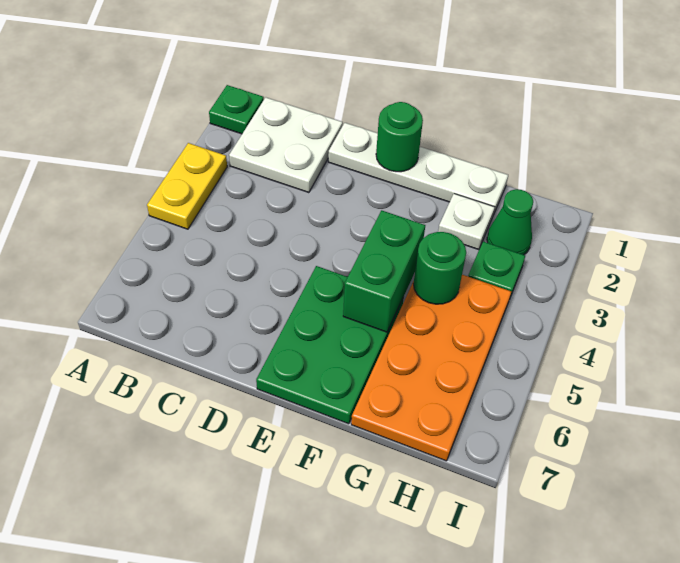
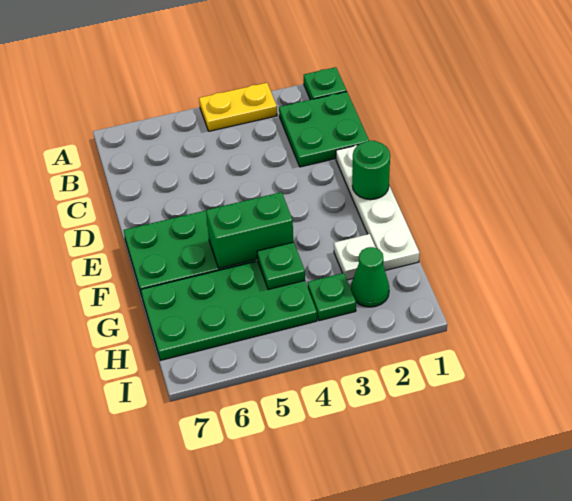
white plate B1:C2 level 1 -> green plate B1:C2 level 1
orange plate G4:H7 level 1 -> green plate G4:H7 level 1
green round brick G4 level 2 -> green plate G4 level 2

